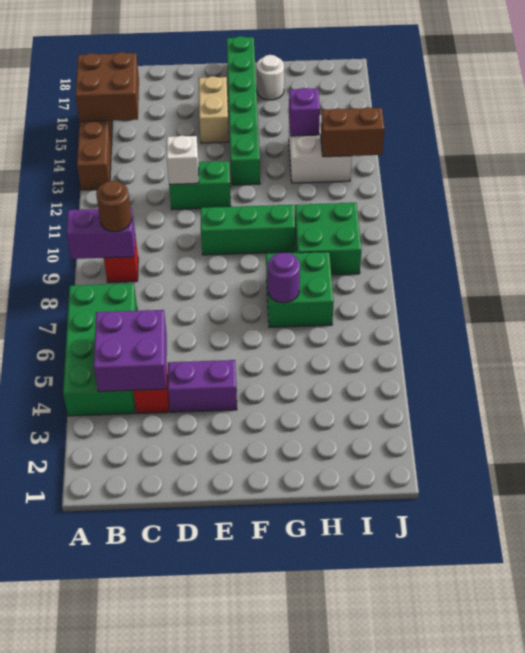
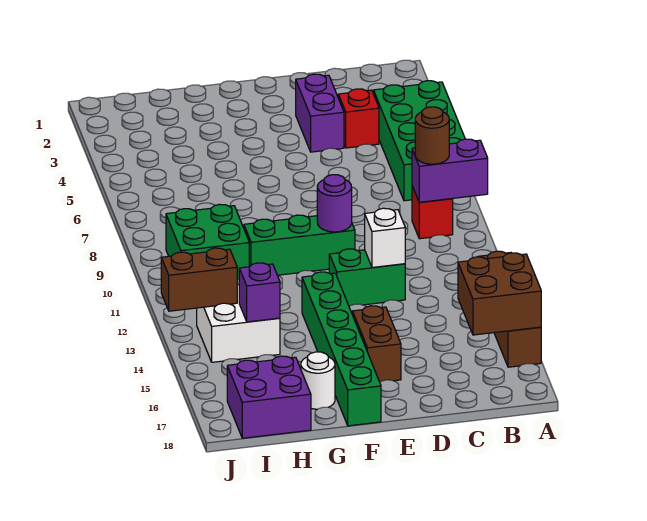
purple brick B4:C5 level 2 -> purple brick H17:I18 level 1
purple brick D4:E4 level 1 -> purple brick D3:D4 level 1
tan brick E15:E16 level 1 -> brown brick E15:E16 level 1
green brick G7:H8 level 1 -> none
purple round brick G7 level 2 -> purple round brick E10 level 2

